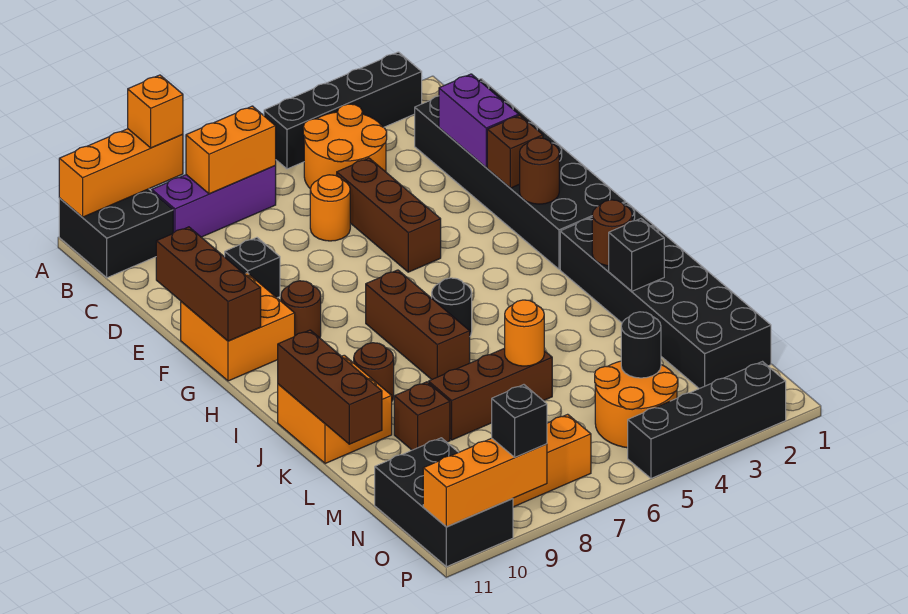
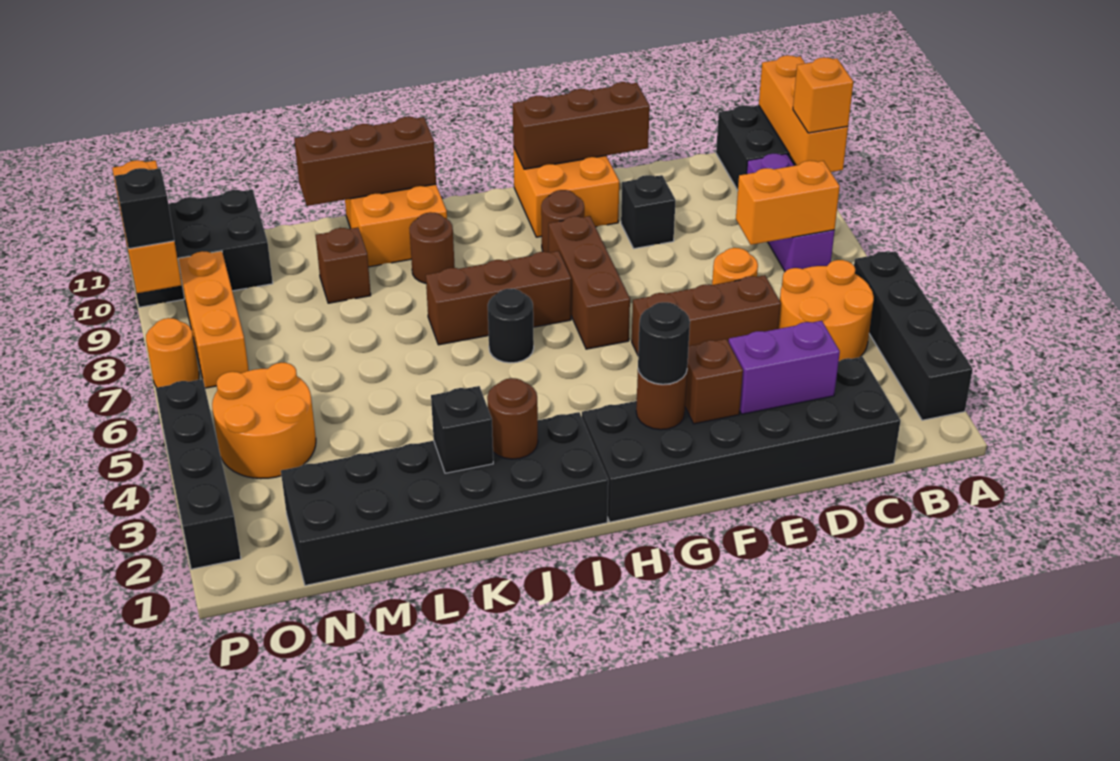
orange brick B7:B8 level 2 -> orange brick B7:C7 level 2
brown brick L6:L8 level 1 -> brown brick G6:G8 level 1
orange round brick L6 level 2 -> orange round brick P7 level 1
black round brick N4 level 2 -> black round brick G2 level 3

